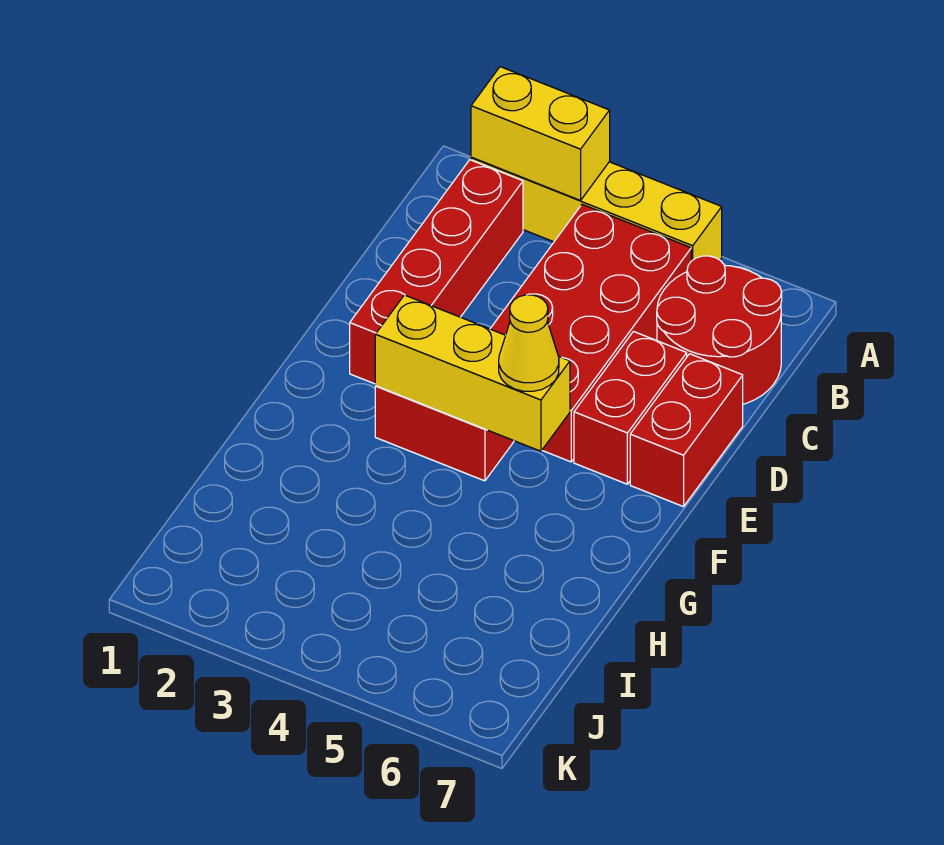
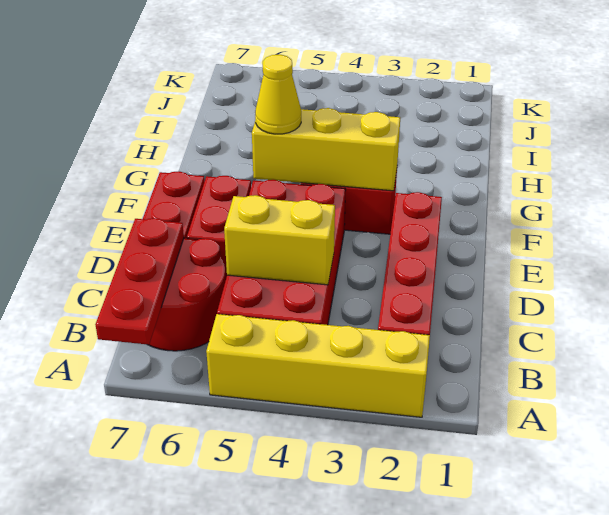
yellow brick A2:A3 level 2 -> yellow brick C4:C5 level 2
none -> red plate A7:C7 level 2

